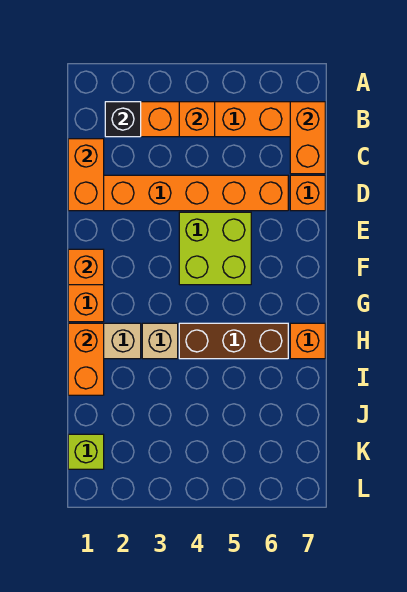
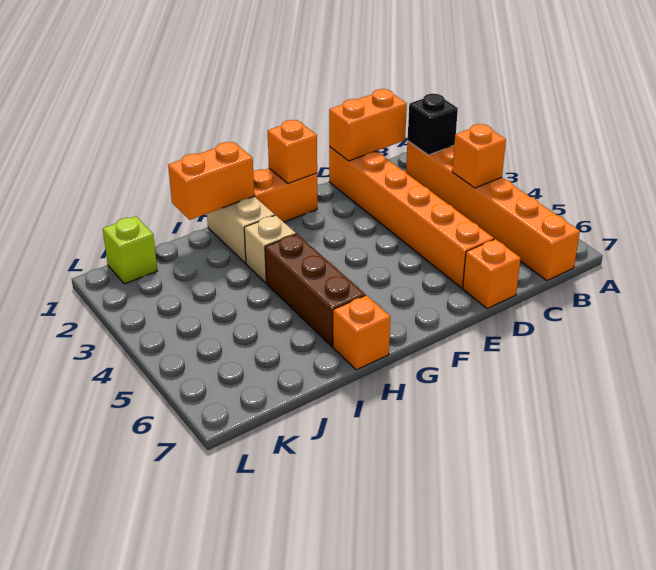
orange brick B7:C7 level 2 -> none
lime brick E4:F5 level 1 -> none

